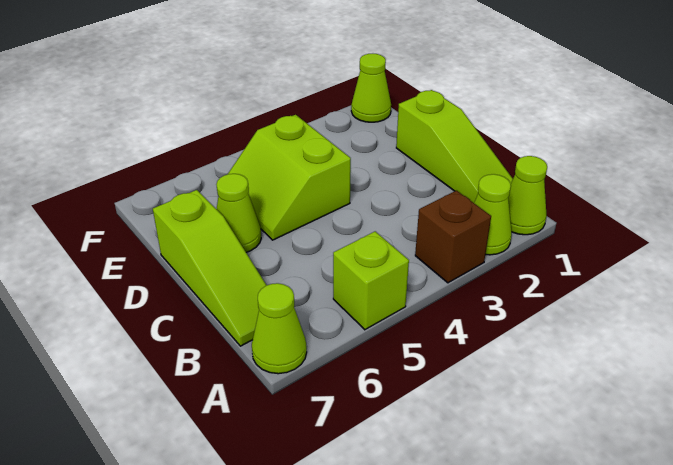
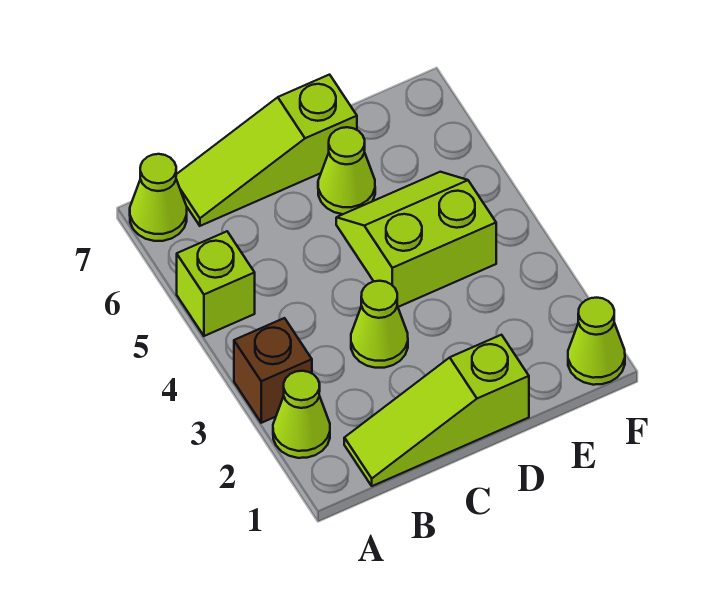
lime cone A1 level 1 -> lime cone C3 level 1

